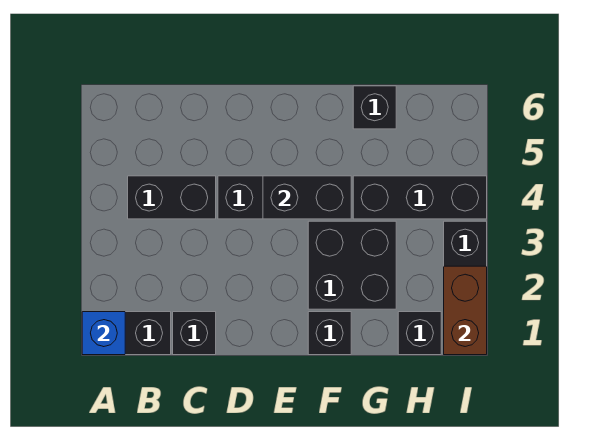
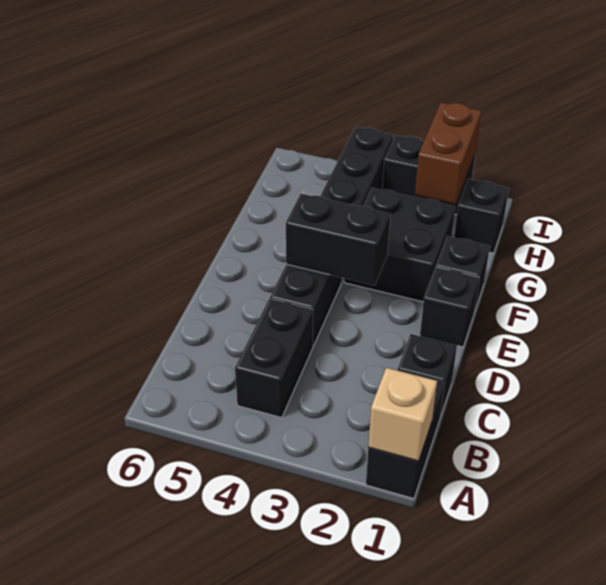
blue brick A1 level 2 -> tan brick A1 level 2
black brick E4:F4 level 2 -> black brick E3:E4 level 2
black brick G6 level 1 -> black brick E1 level 1
brown brick I1:I2 level 2 -> brown brick H2:I2 level 2

